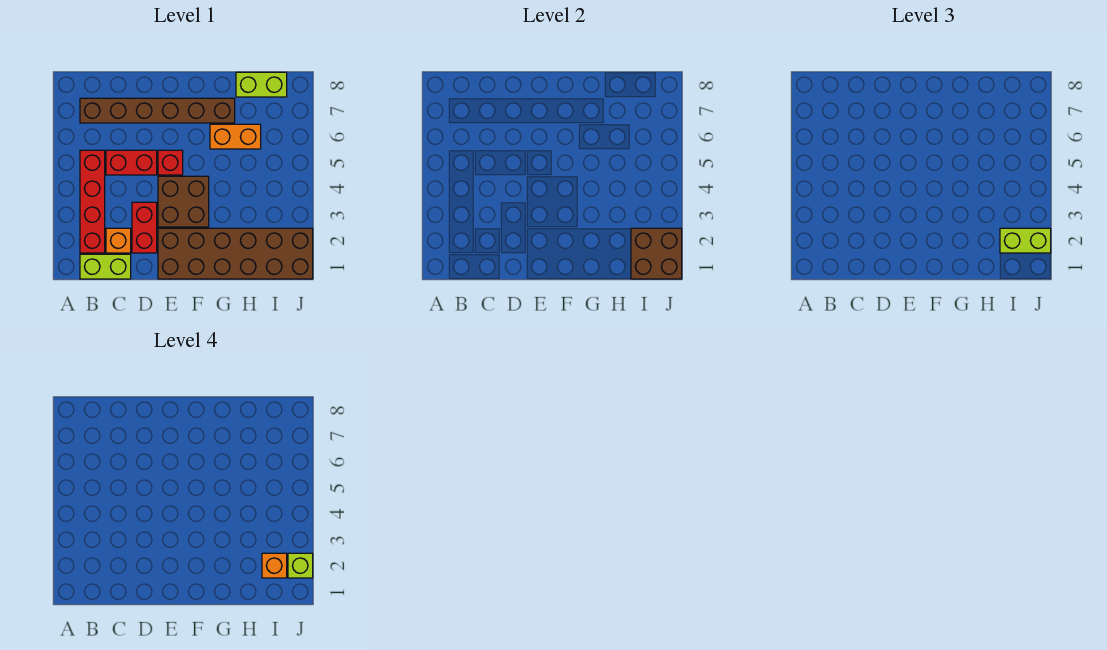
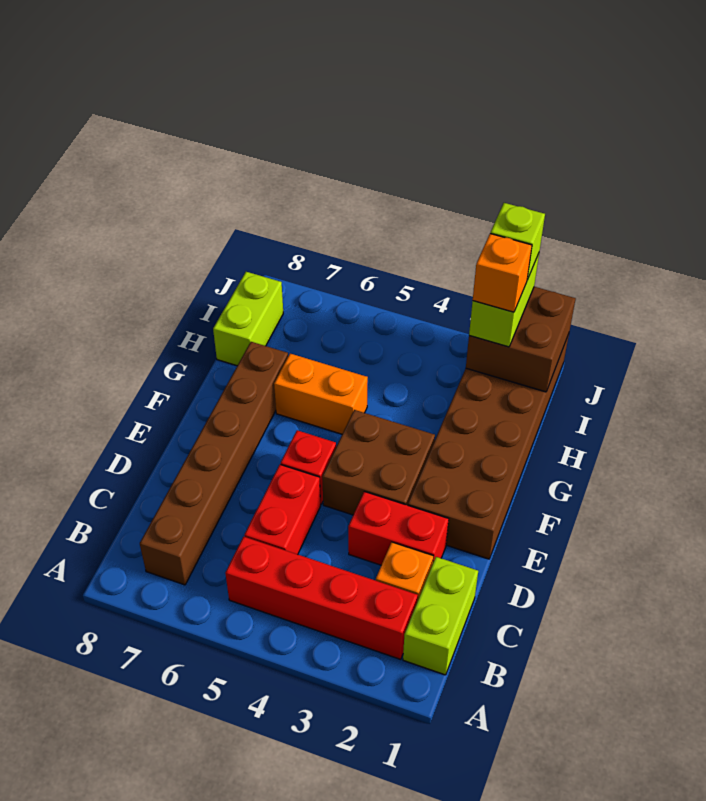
orange brick G6:H6 level 1 -> orange brick G5:G6 level 1

